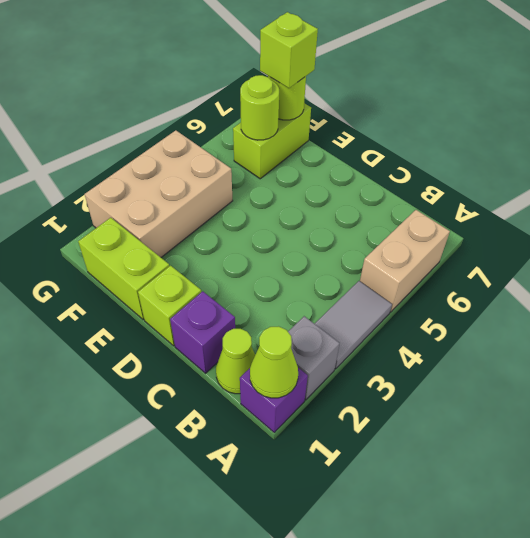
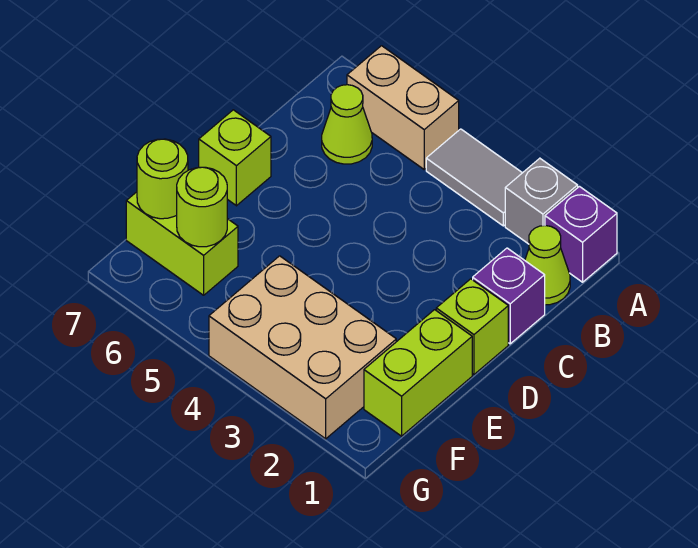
lime cone A1 level 2 -> lime cone B6 level 1
lime brick F7 level 3 -> lime brick D7 level 1

